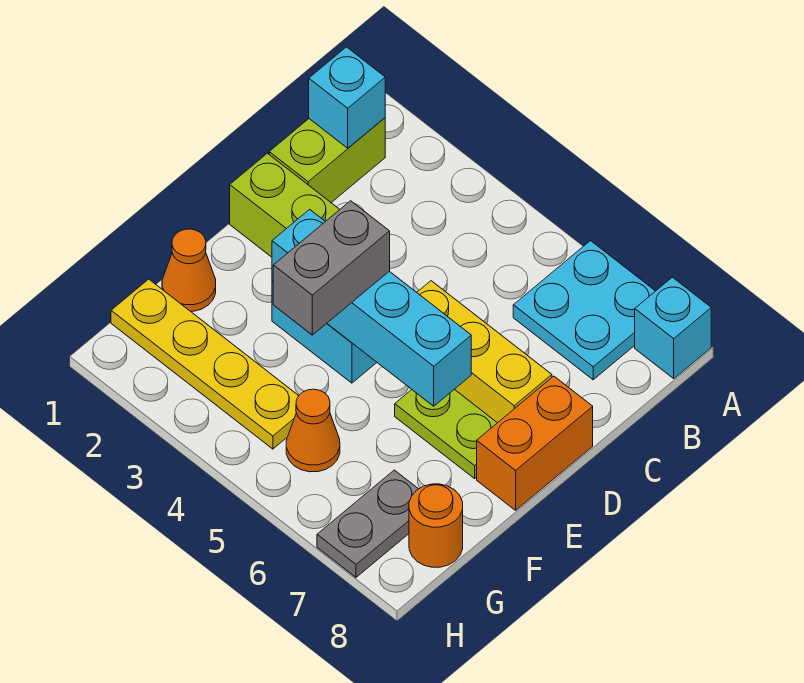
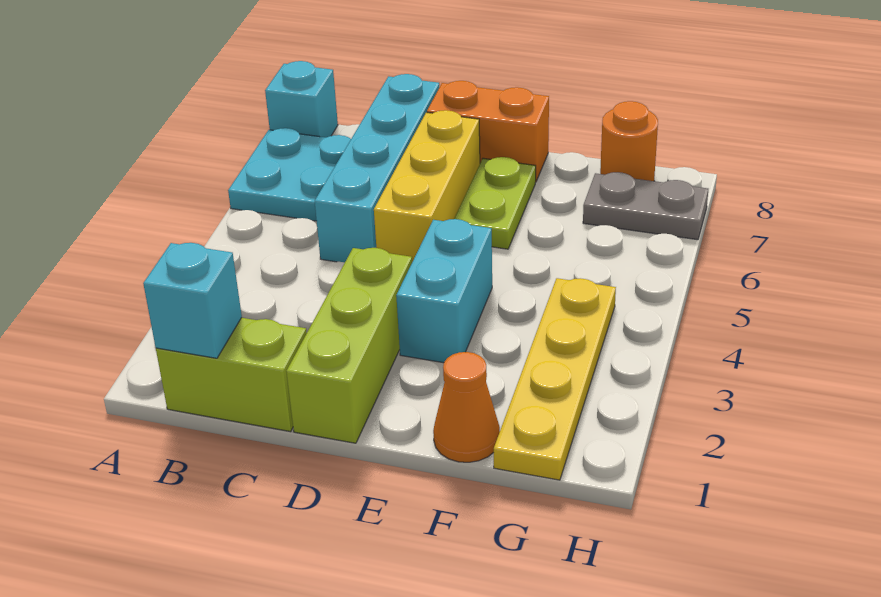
cyan brick E3:E6 level 2 -> cyan brick C5:C8 level 1
grey brick E4:F4 level 3 -> none
orange cone G5 level 1 -> none

